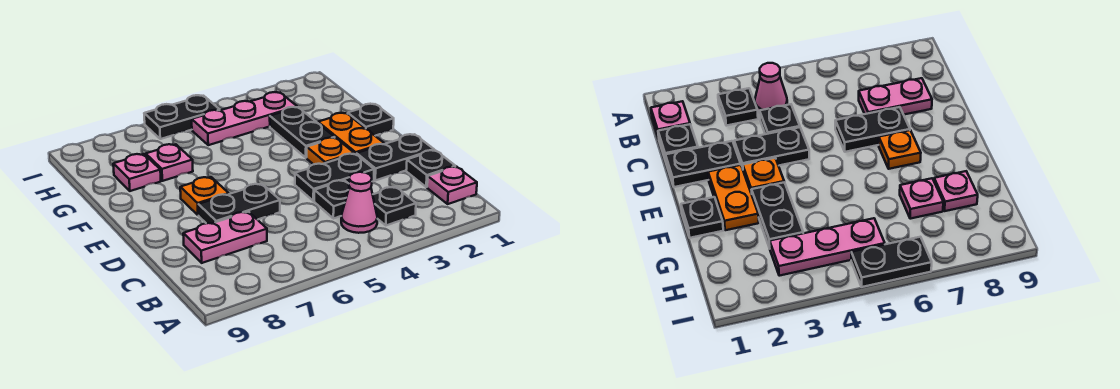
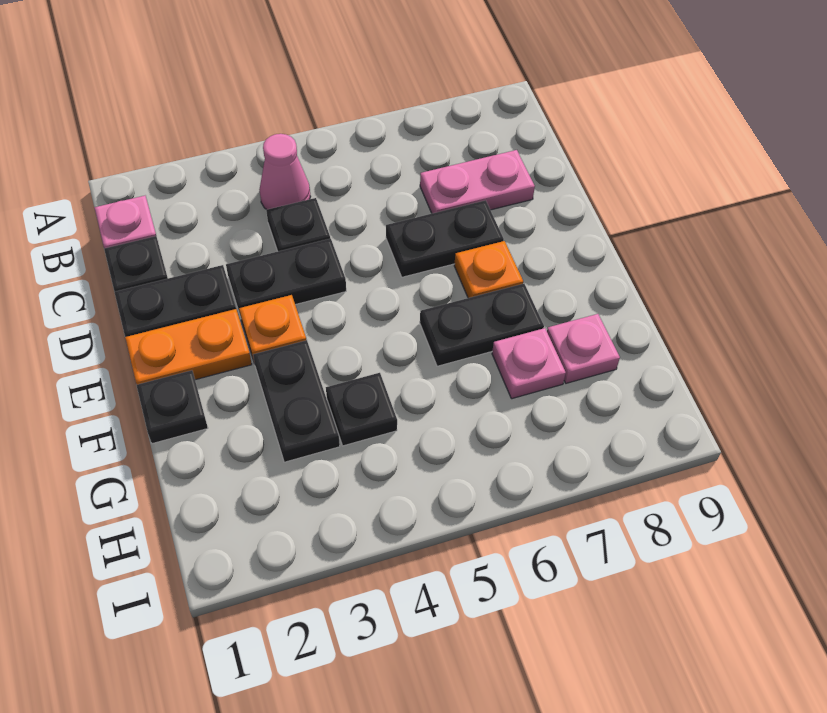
black plate B3 level 1 -> black plate G4 level 1
orange plate E2:F2 level 1 -> orange plate E1:E2 level 1
pink plate H3:H5 level 1 -> none
black plate I5:I6 level 1 -> black plate F6:F7 level 1

